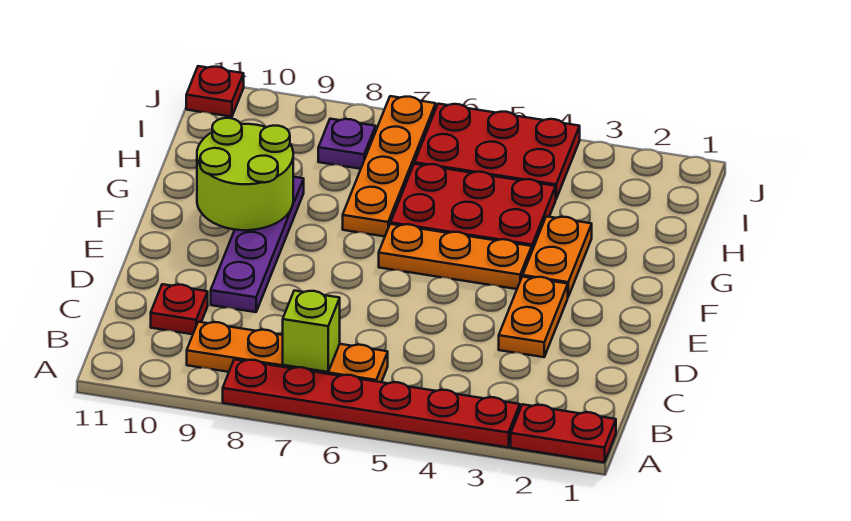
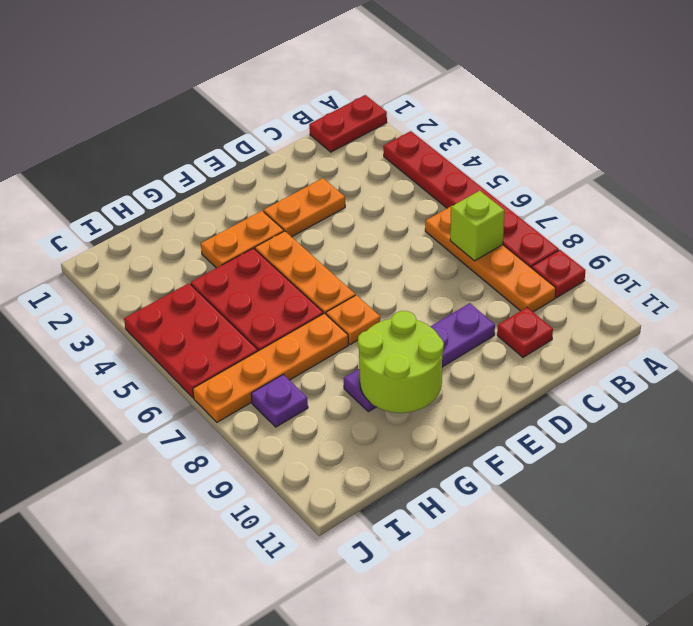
red plate A1:A2 level 1 -> red plate A1:B1 level 1
none -> orange plate F7 level 1
red plate J11 level 1 -> red plate A9 level 1

